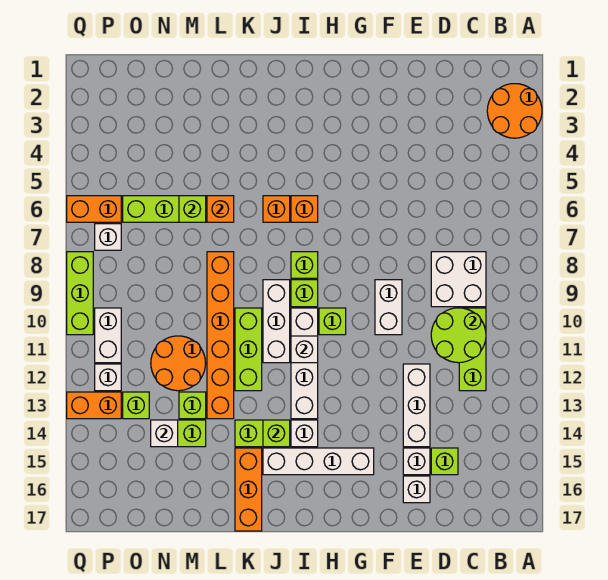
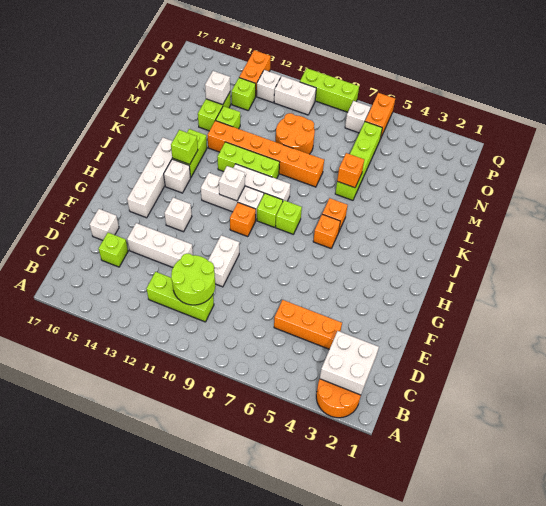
white brick C8:D9 level 1 -> white brick B2:C3 level 2
white brick E15 level 1 -> white brick G13 level 1
white brick F9:F10 level 1 -> white brick E10:F10 level 1
lime brick H10 level 1 -> orange brick H10 level 1
white brick I10:I13 level 1 -> white brick I10:I12 level 1
orange brick K15:K17 level 1 -> orange brick D4:D6 level 1
lime brick M6 level 2 -> none
orange round brick M11:N12 level 1 -> orange round brick M9:N10 level 1

